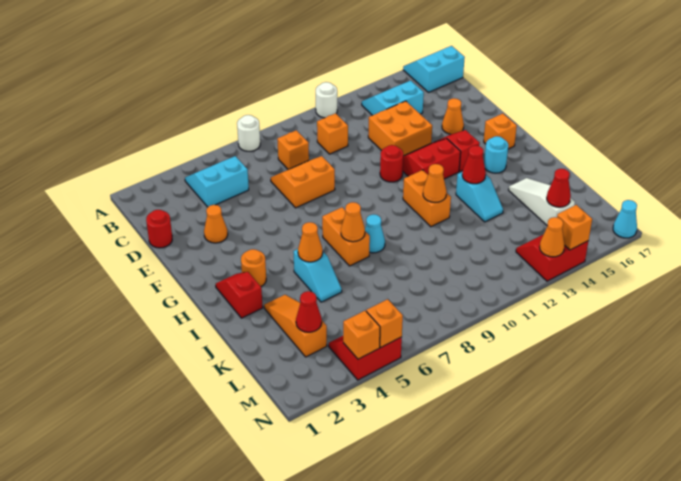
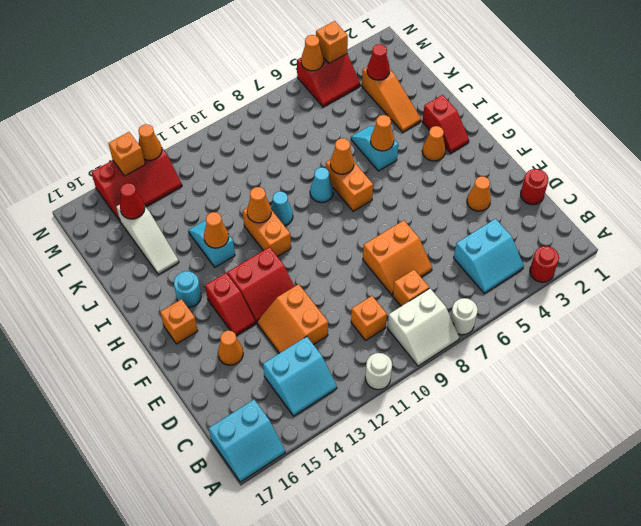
none -> white slope A8:B9 level 1 top B
orange brick D12:E13 level 1 -> orange slope D12:E13 level 1 top 12
red round brick F11 level 1 -> red round brick A3 level 1
orange round brick H3 level 1 -> orange cone H3 level 1
red cone I13 level 2 -> orange cone I13 level 2
red slope M13:N14 level 1 top N -> red slope M13:N15 level 1 top N
orange brick N5 level 2 -> orange cone N5 level 2
cyan cone N17 level 1 -> cyan cone I10 level 1

